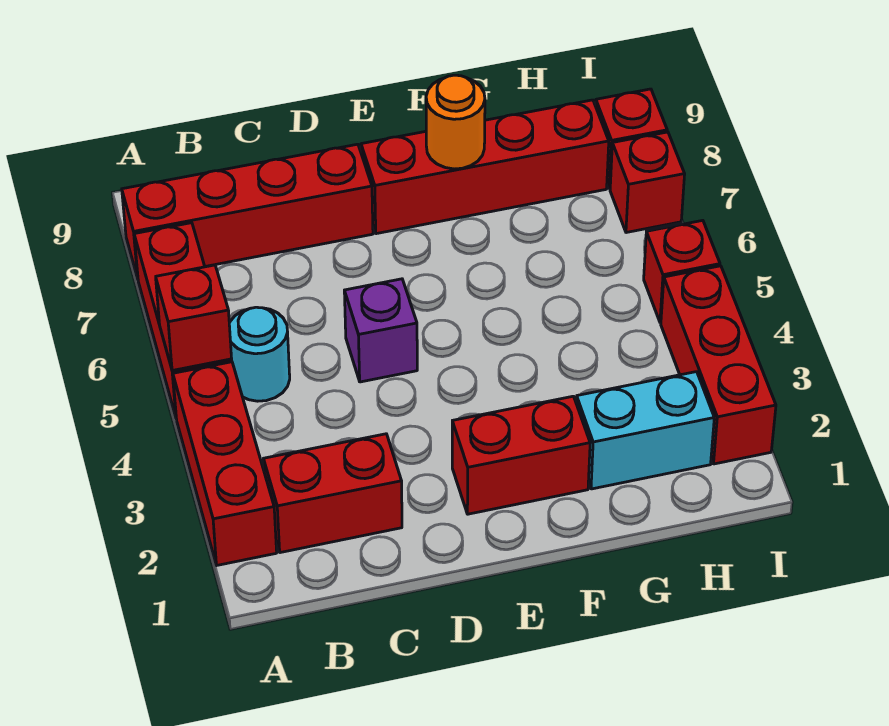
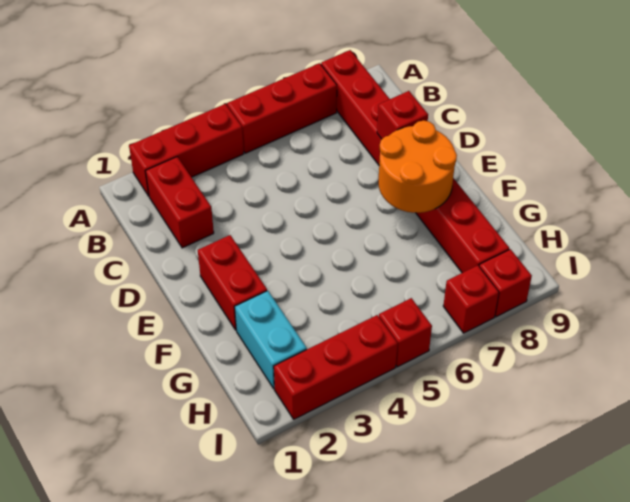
red brick A5 level 2 -> red brick D8 level 2
cyan round brick B5 level 1 -> none
purple brick D5 level 1 -> none
orange round brick F8 level 2 -> orange round brick E7:F8 level 2

